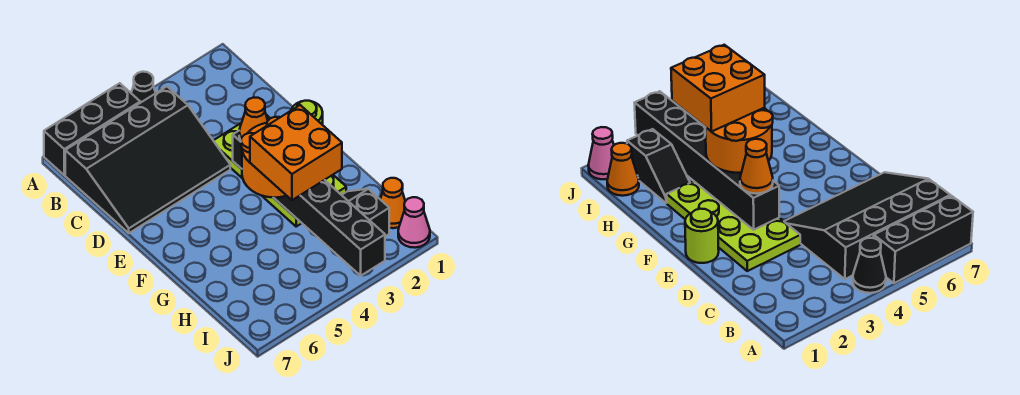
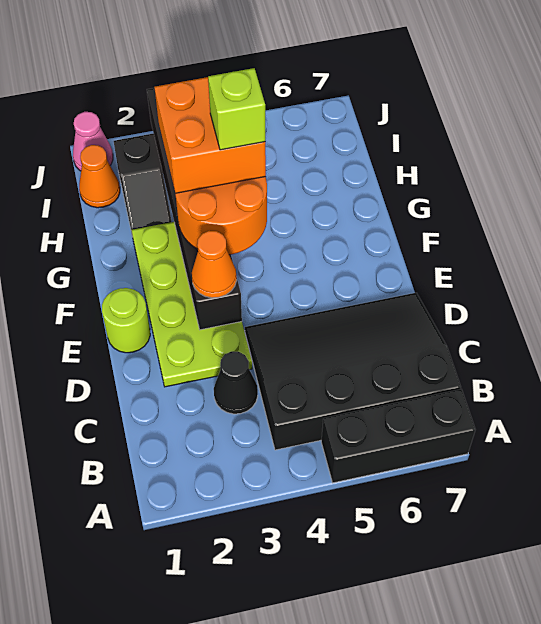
black cone A4 level 1 -> black cone C3 level 1
none -> lime brick G4 level 5

